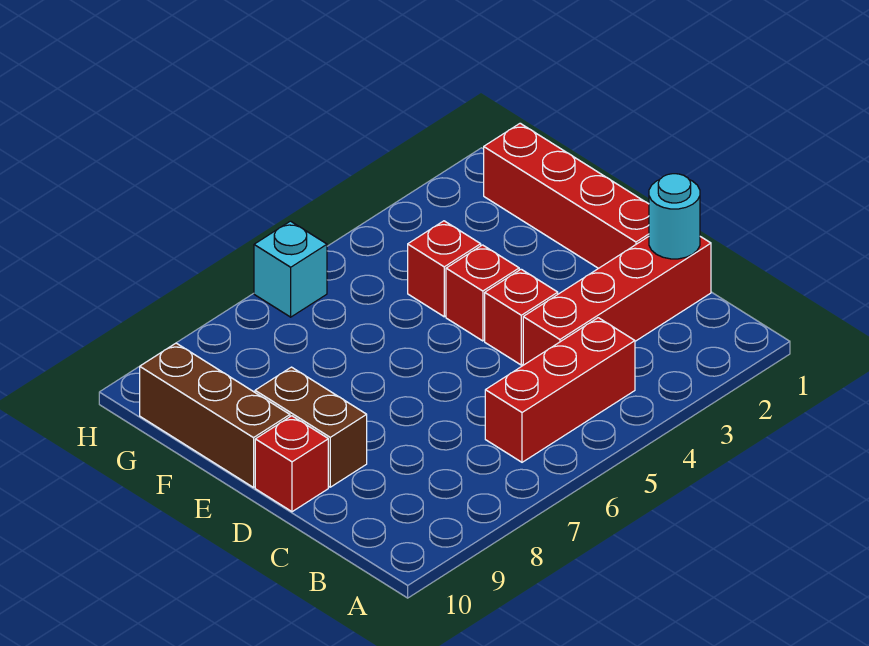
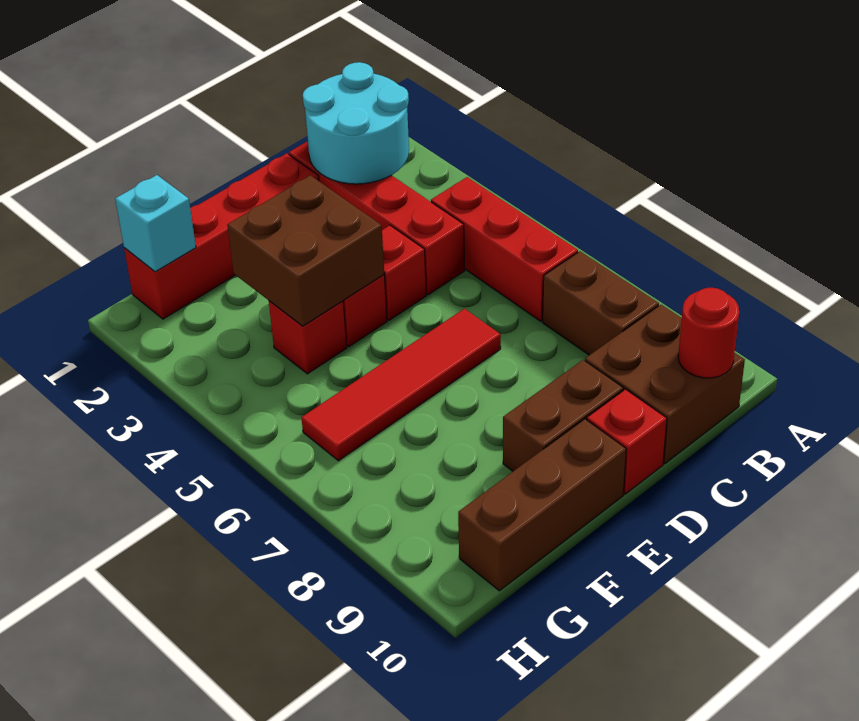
none -> brown brick B7:B8 level 1
none -> brown brick B9:C10 level 1
none -> red round brick B10 level 2
cyan round brick C1 level 2 -> cyan round brick B1:C2 level 2
none -> red tile D6:G6 level 1
none -> brown brick E3:F4 level 2
cyan brick H6 level 1 -> cyan brick G1 level 2

